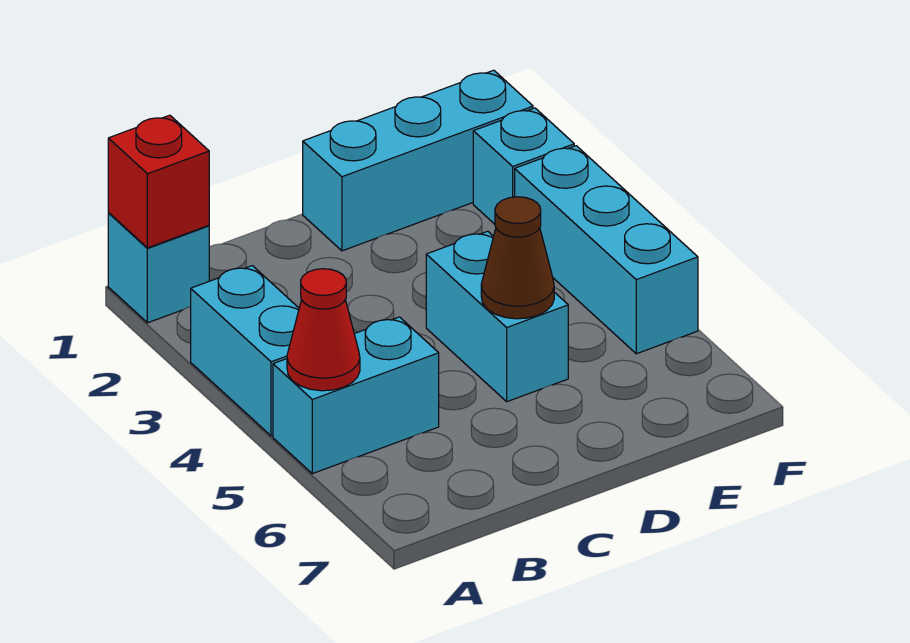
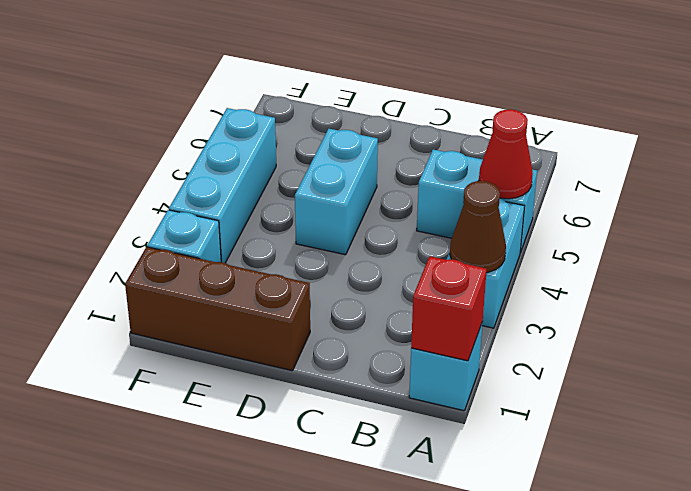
cyan brick D1:F1 level 1 -> brown brick D1:F1 level 1
brown cone D5 level 2 -> brown cone A3 level 2

